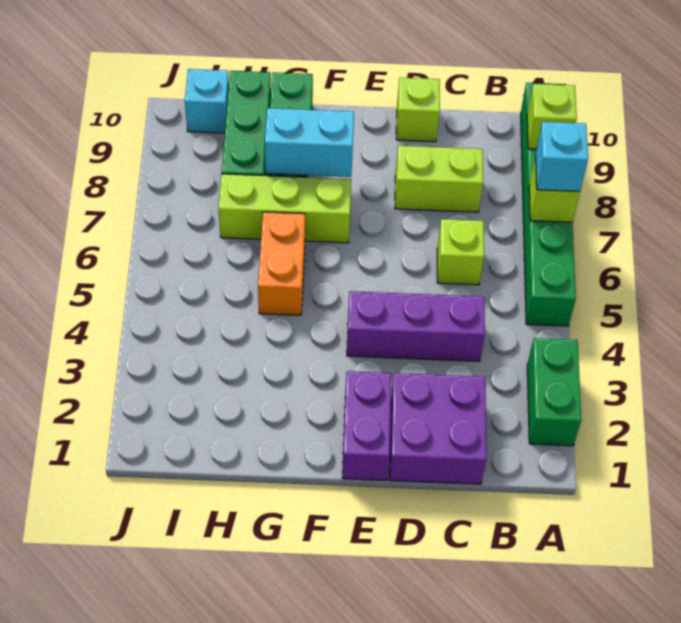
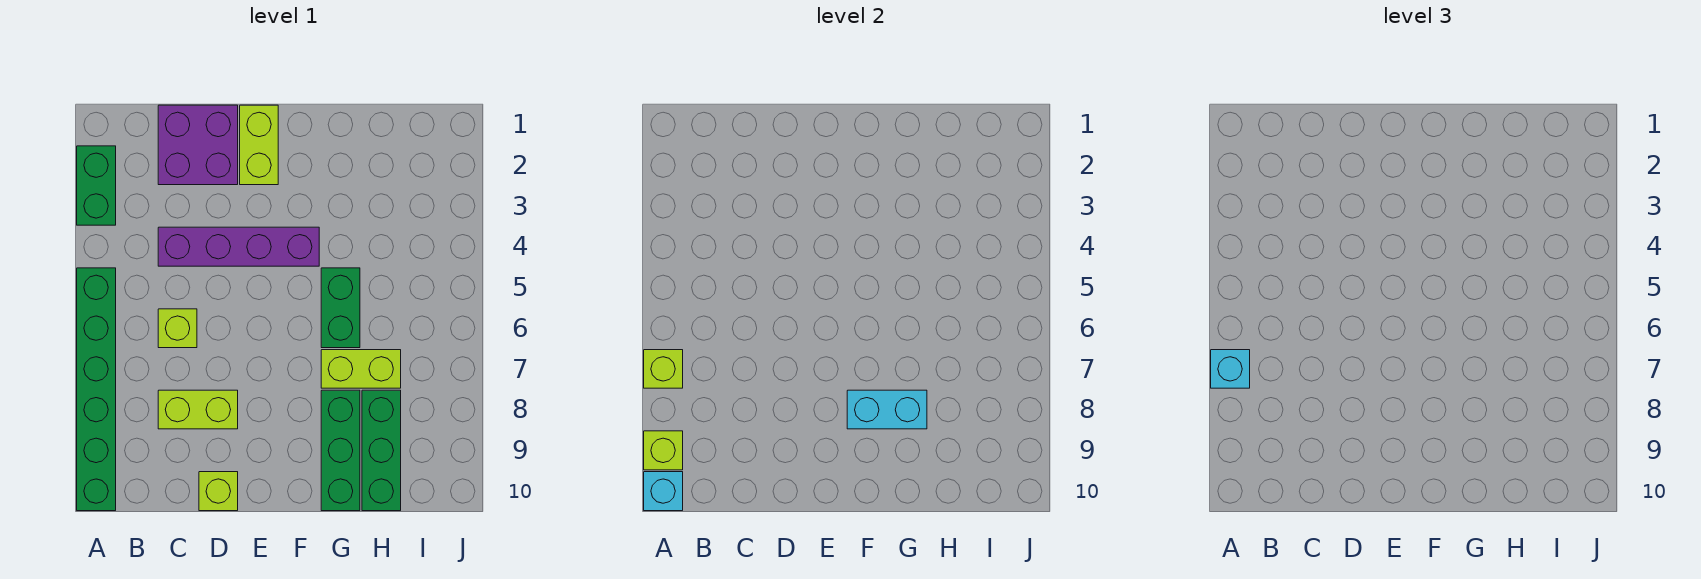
purple brick C4:E4 level 1 -> purple brick C4:F4 level 1
purple brick E1:E2 level 1 -> lime brick E1:E2 level 1
lime brick F7:H7 level 1 -> lime brick G7:H7 level 1
orange brick G5:G6 level 1 -> green brick G5:G6 level 1
cyan brick I10 level 1 -> cyan brick A10 level 2

